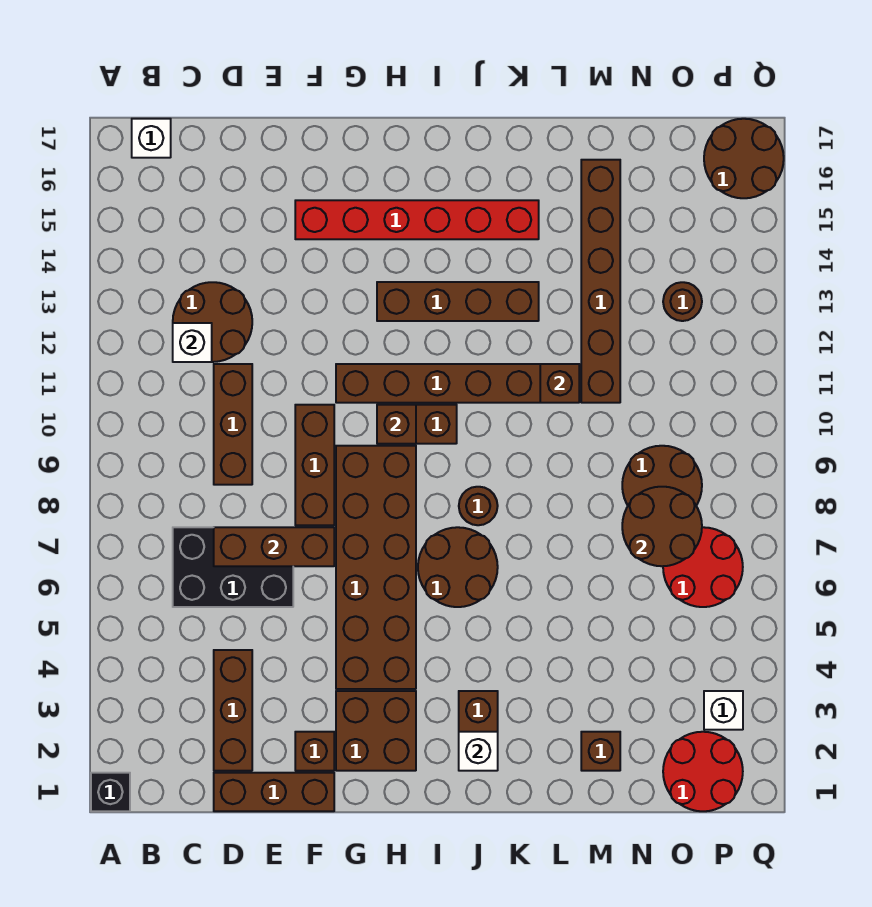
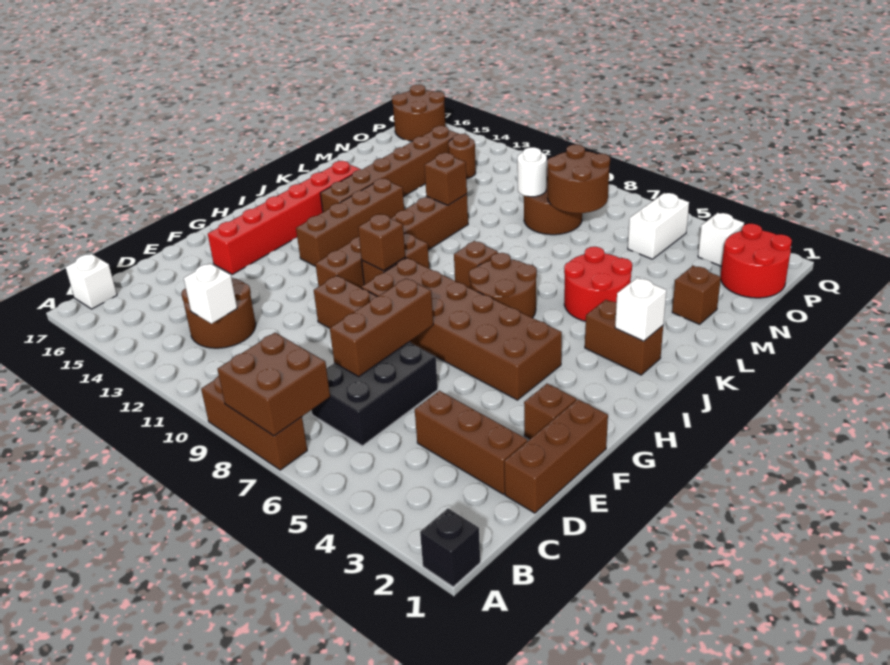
brown brick D9:D11 level 1 -> brown brick A7:A9 level 1
brown brick G2:H3 level 1 -> brown brick A7:B8 level 2
brown round brick J8 level 1 -> brown brick J8 level 1
brown brick M11:M16 level 1 -> brown brick J14:O14 level 1
none -> white round brick N9 level 2
none -> white brick O5:P5 level 1
red round brick O6:P7 level 1 -> red round brick K4:L5 level 1

